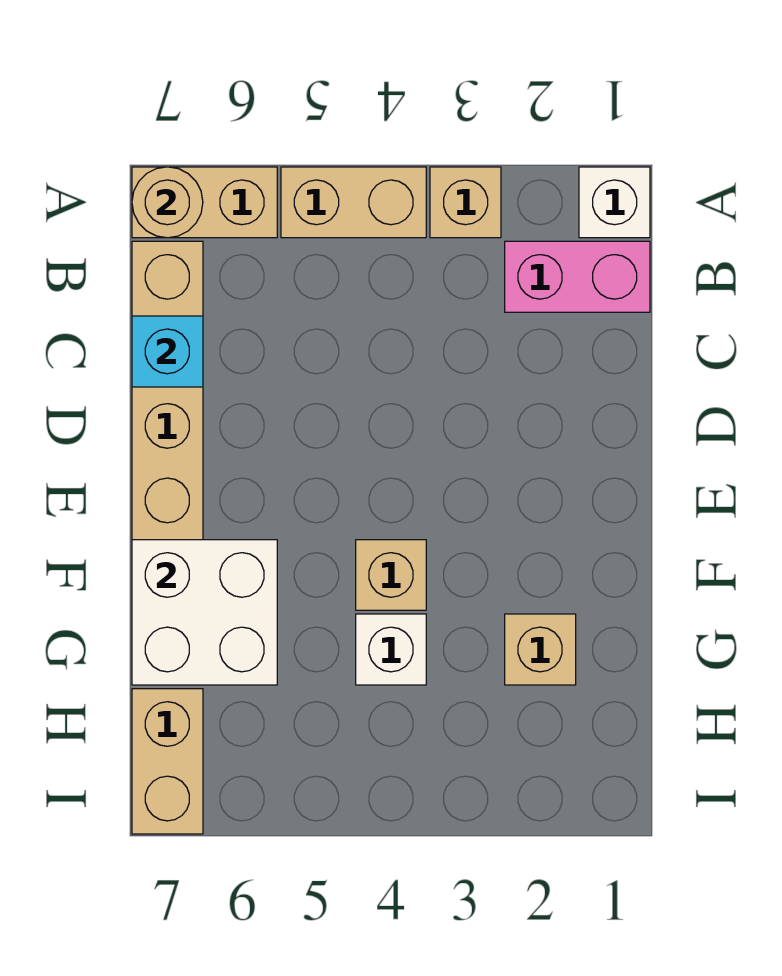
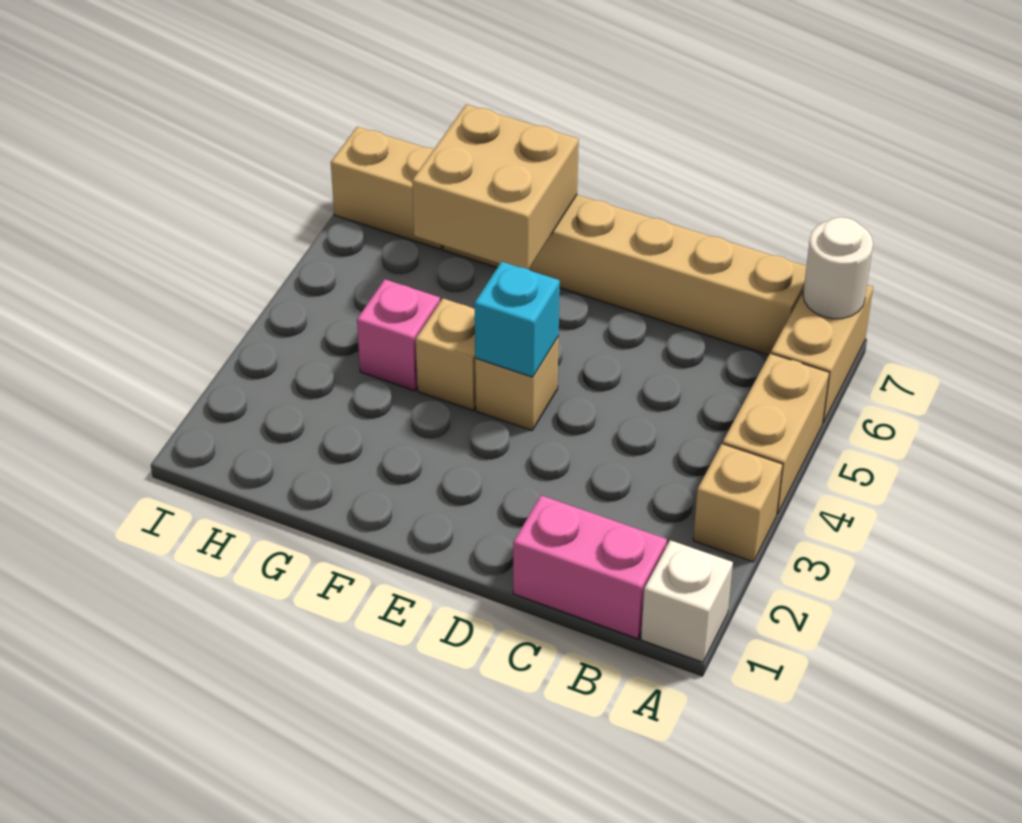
tan round brick A7 level 2 -> white round brick A7 level 2
pink brick B1:B2 level 1 -> pink brick B1:C1 level 1
cyan brick C7 level 2 -> cyan brick E4 level 2
white brick F6:G7 level 2 -> tan brick F6:G7 level 2
tan brick G2 level 1 -> tan brick E4 level 1
white brick G4 level 1 -> pink brick G4 level 1

